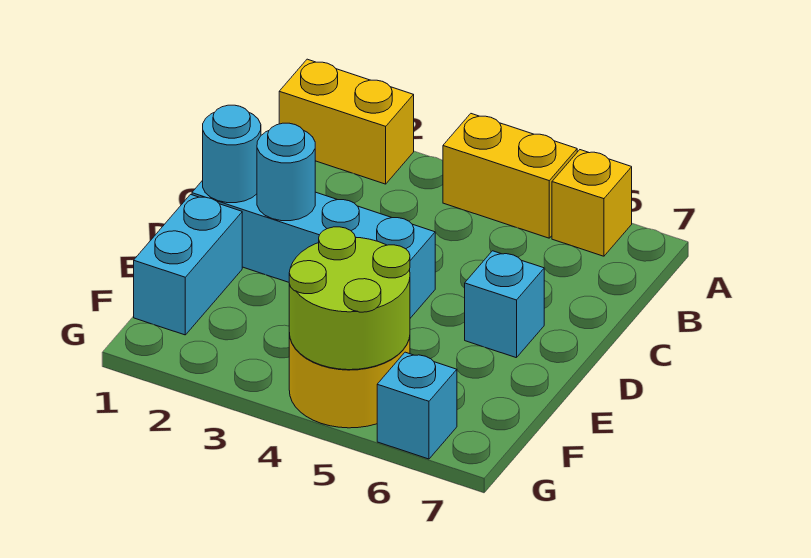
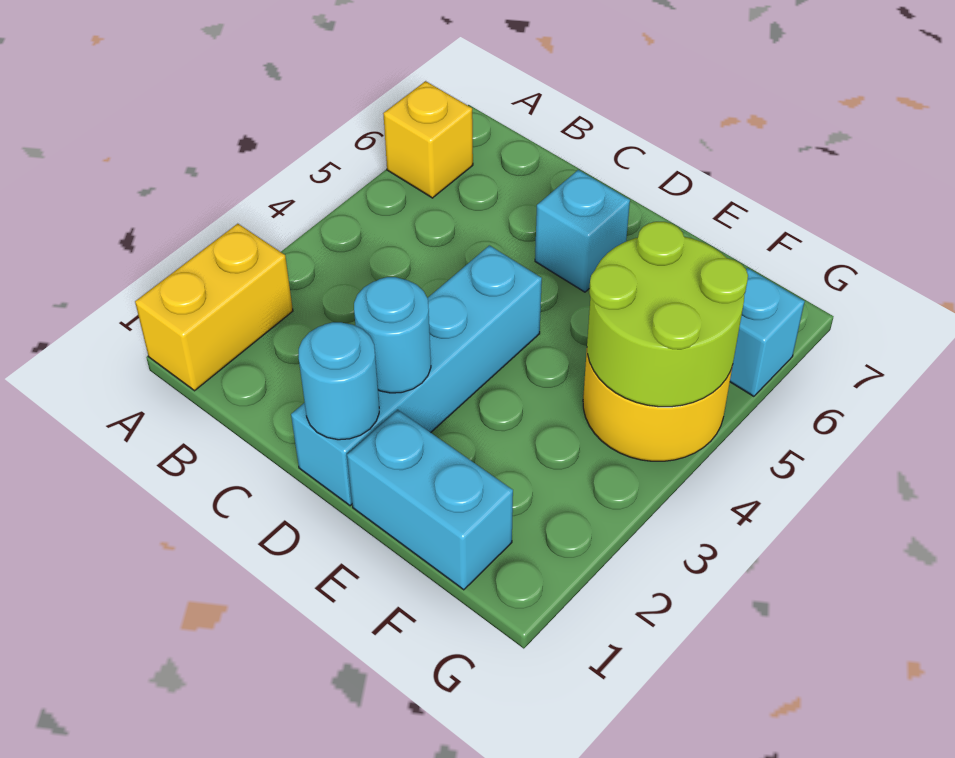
yellow brick A4:A5 level 1 -> none

